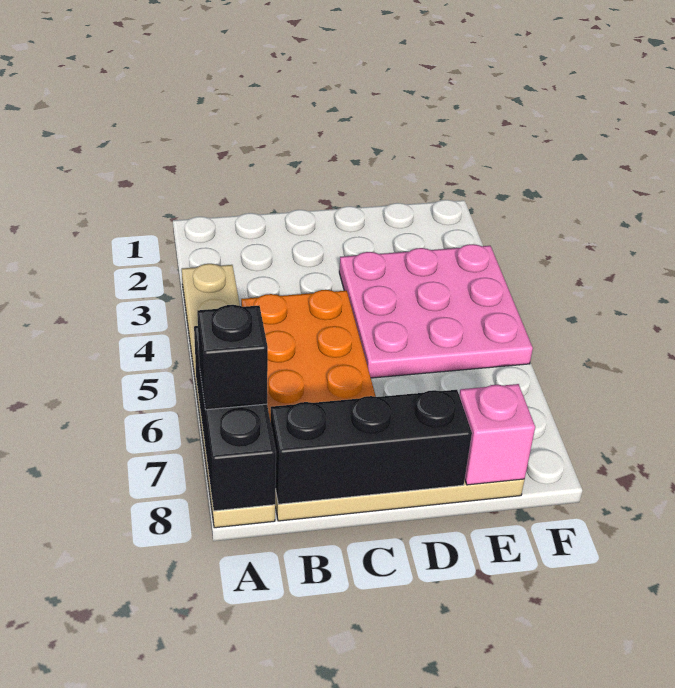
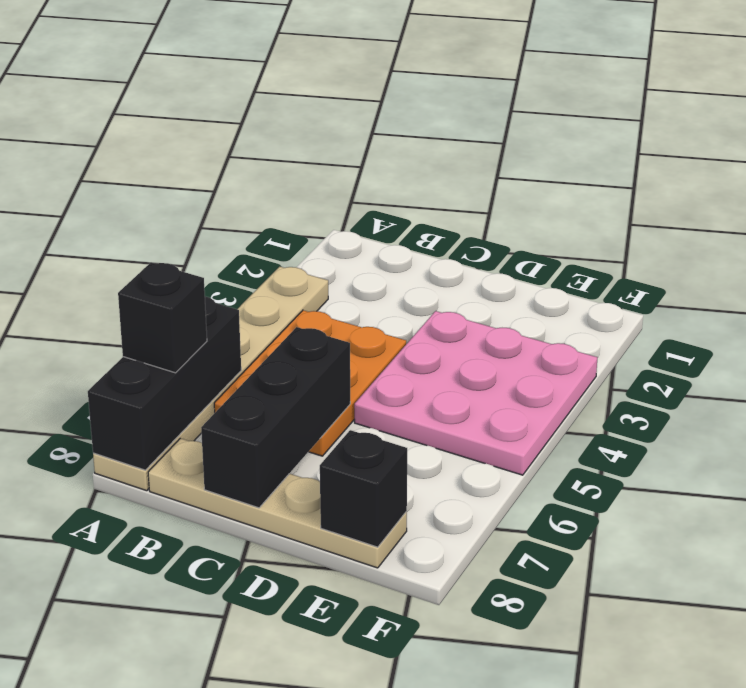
black brick B8:D8 level 2 -> black brick C6:C8 level 2
pink brick E8 level 2 -> black brick E8 level 2

